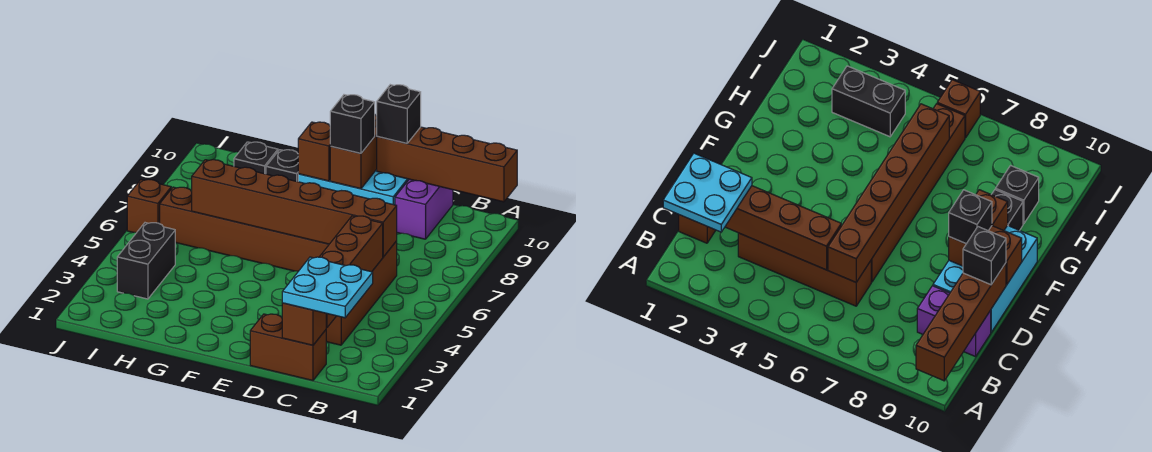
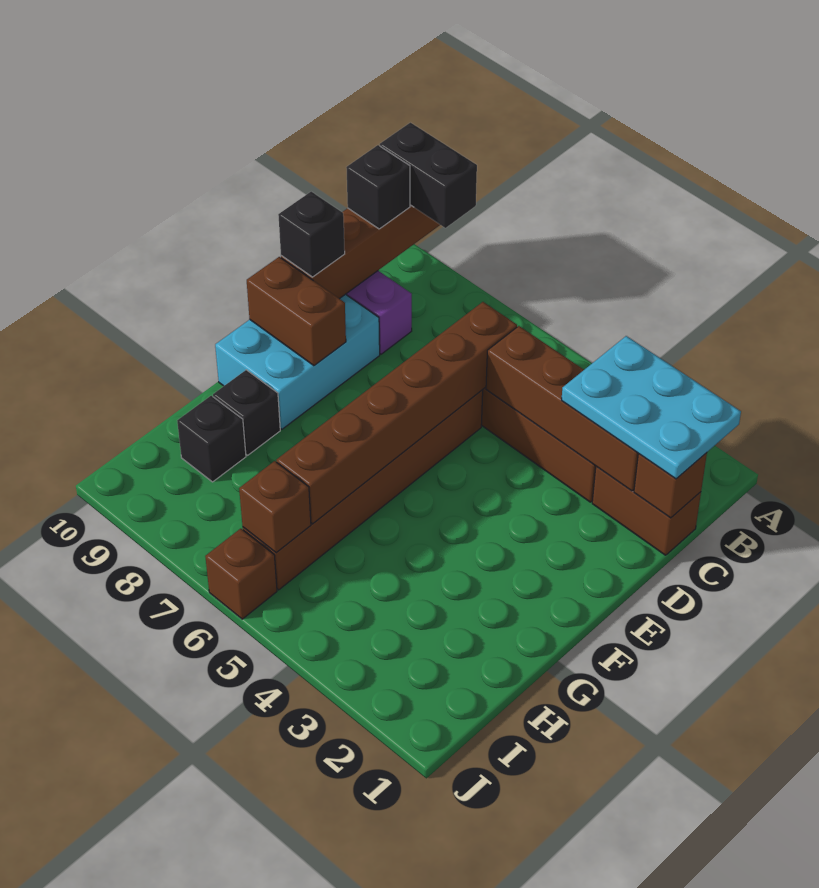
cyan plate B1:C2 level 3 -> cyan plate B1:C3 level 3
brown brick C1:D1 level 1 -> brown brick C1:C2 level 1
black brick E9 level 3 -> black brick B10 level 3
brown brick F9 level 2 -> brown brick I6 level 2
black brick I3:I4 level 1 -> black brick A9:A10 level 3

